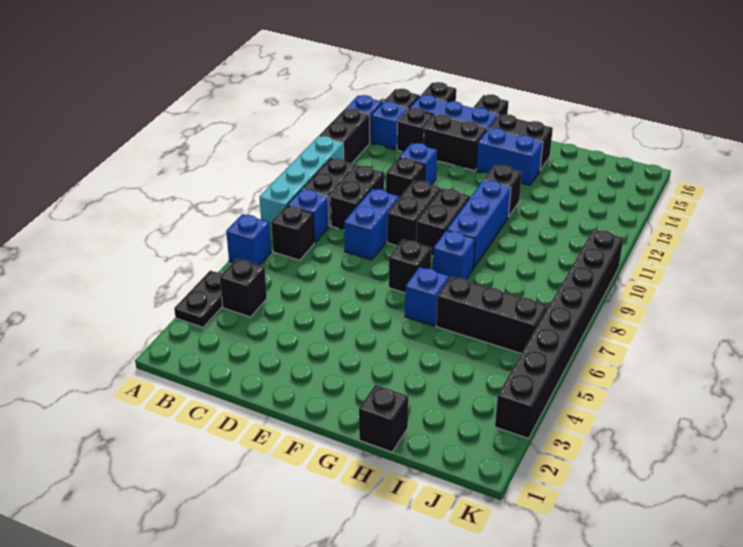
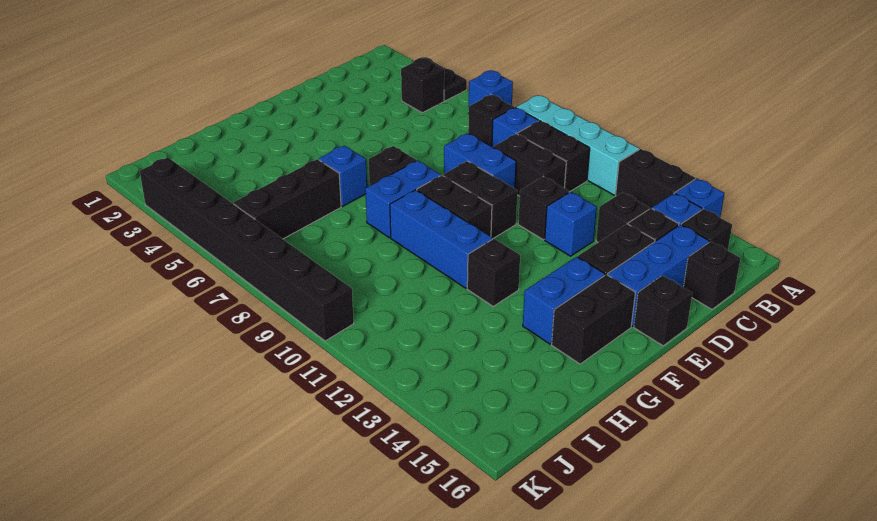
blue brick G8 level 1 -> blue brick F8:G8 level 1
black brick H1 level 1 -> black brick C13 level 1

